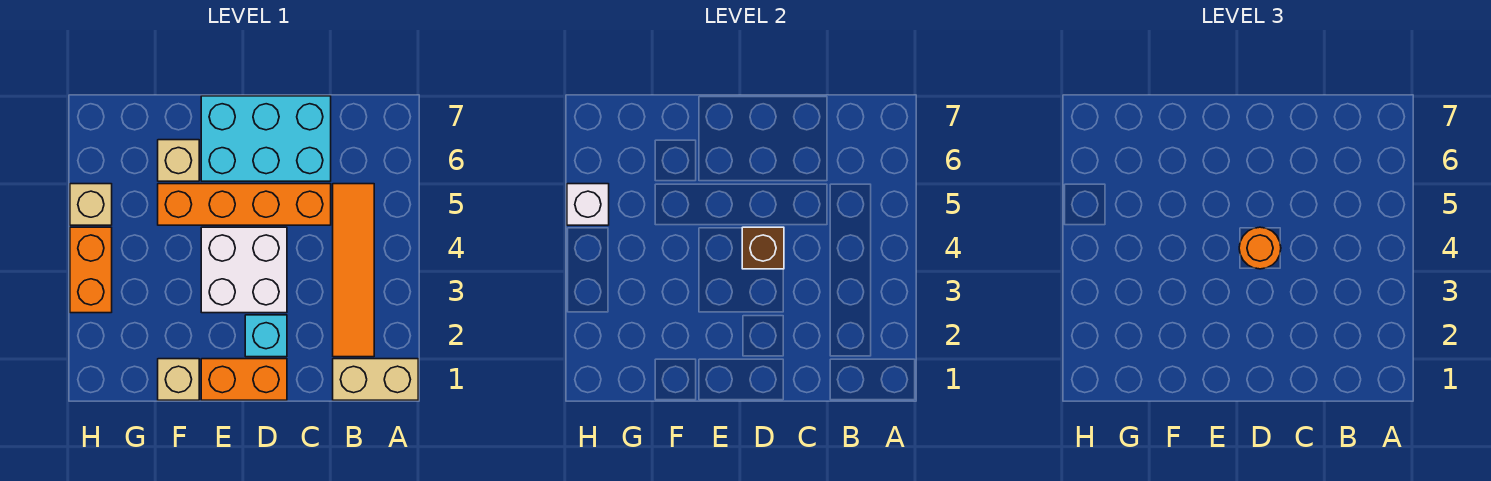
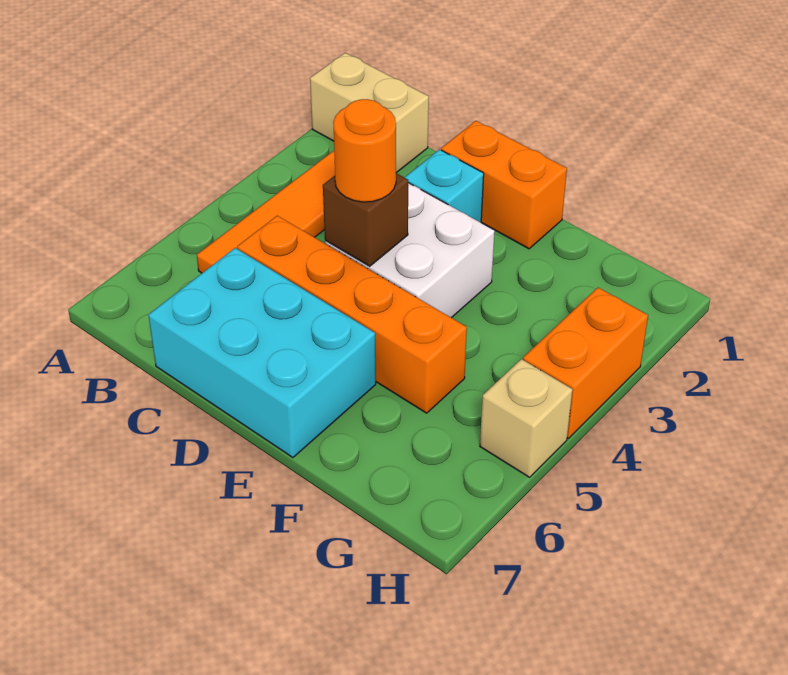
tan brick F1 level 1 -> none
tan brick F6 level 1 -> none
white brick H5 level 2 -> none

